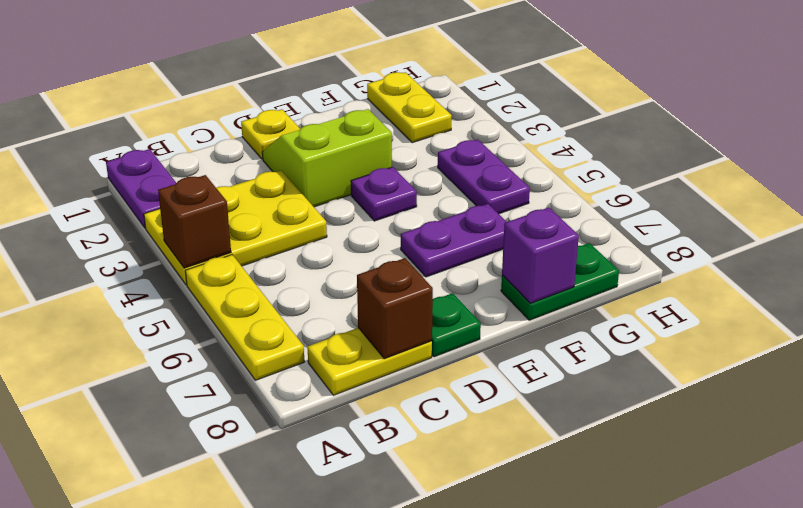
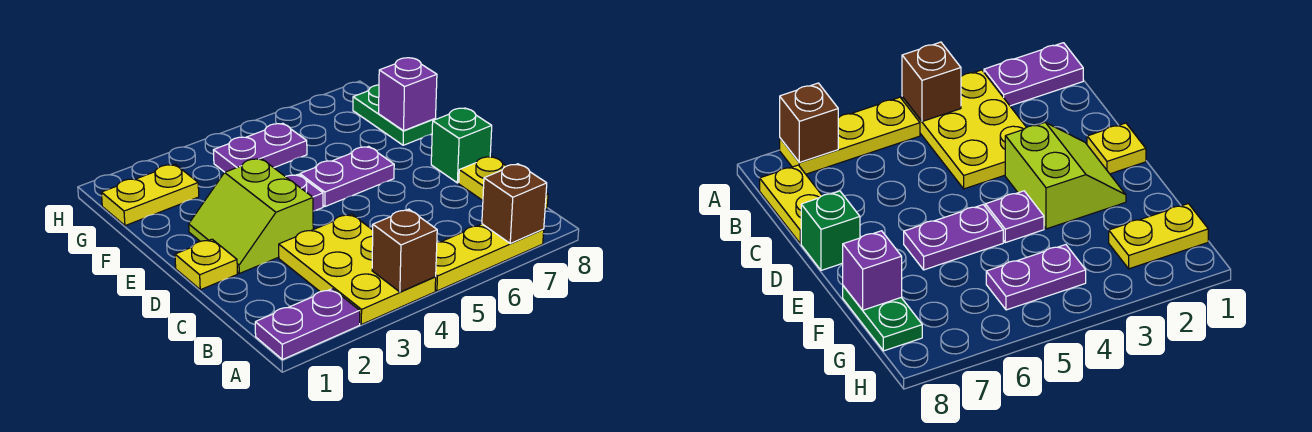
brown brick C8 level 2 -> brown brick A7 level 2
green plate D8 level 1 -> green brick D8 level 1
purple plate E6:F6 level 1 -> purple plate E5:E6 level 1

